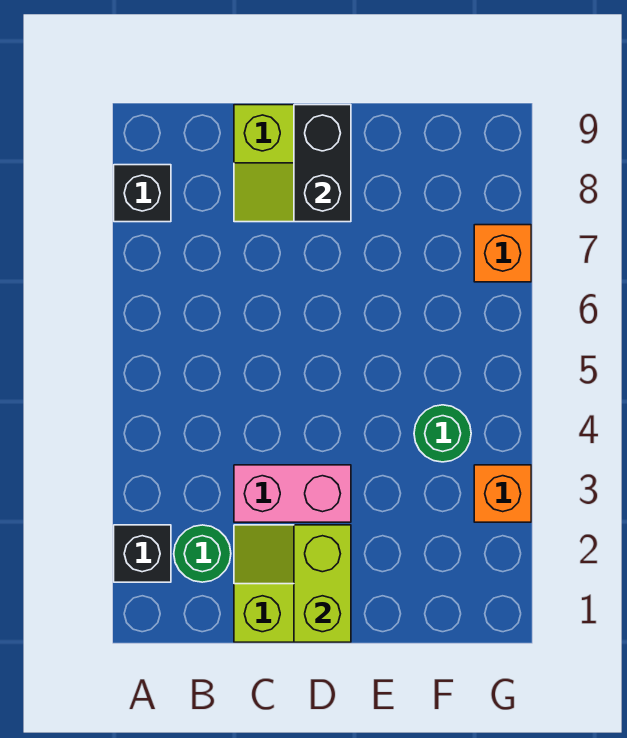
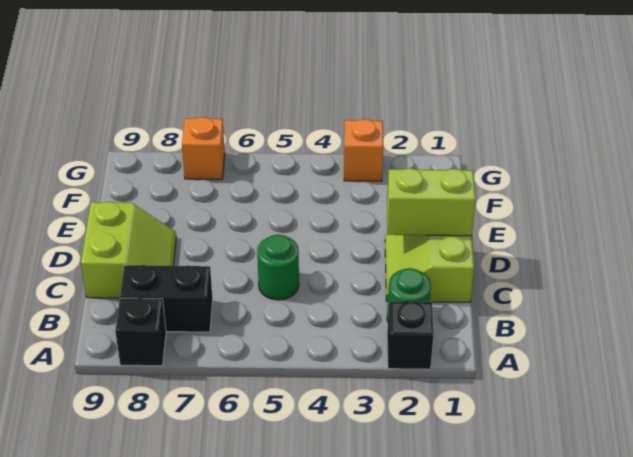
pink brick C3:D3 level 1 -> none
black brick D8:D9 level 2 -> black brick B7:B8 level 1
green round brick F4 level 1 -> green round brick C5 level 1

